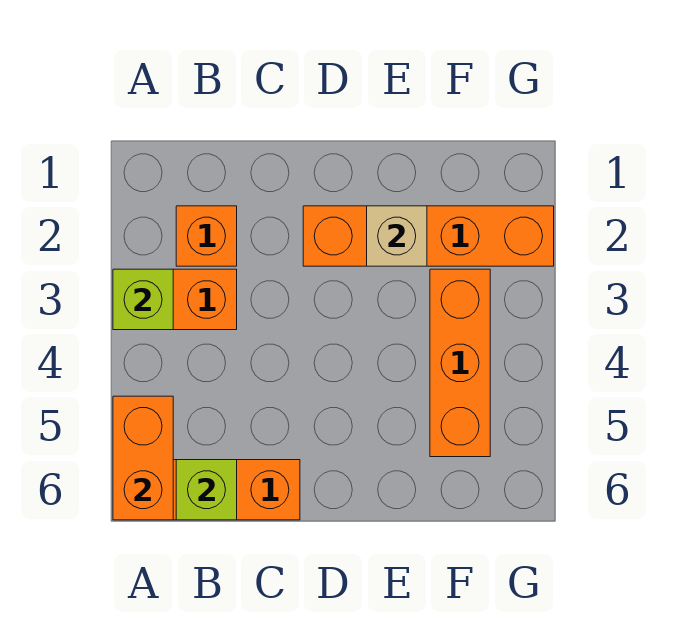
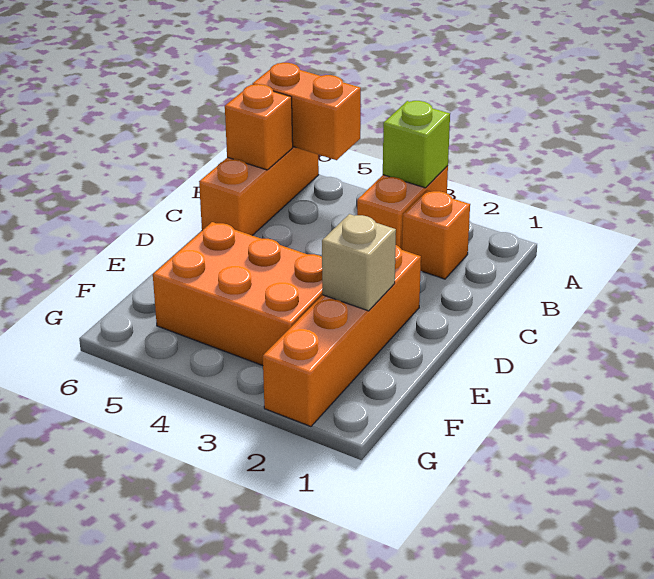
lime brick B6 level 2 -> orange brick B6 level 2
orange brick F3:F5 level 1 -> orange brick E3:F5 level 1

